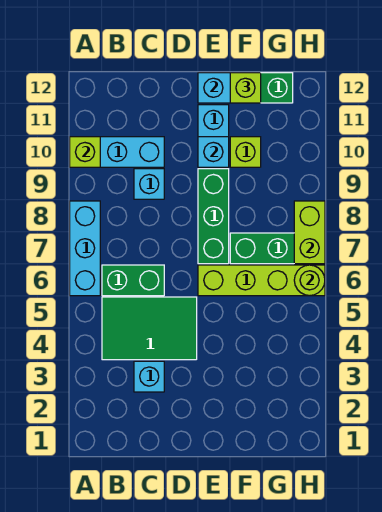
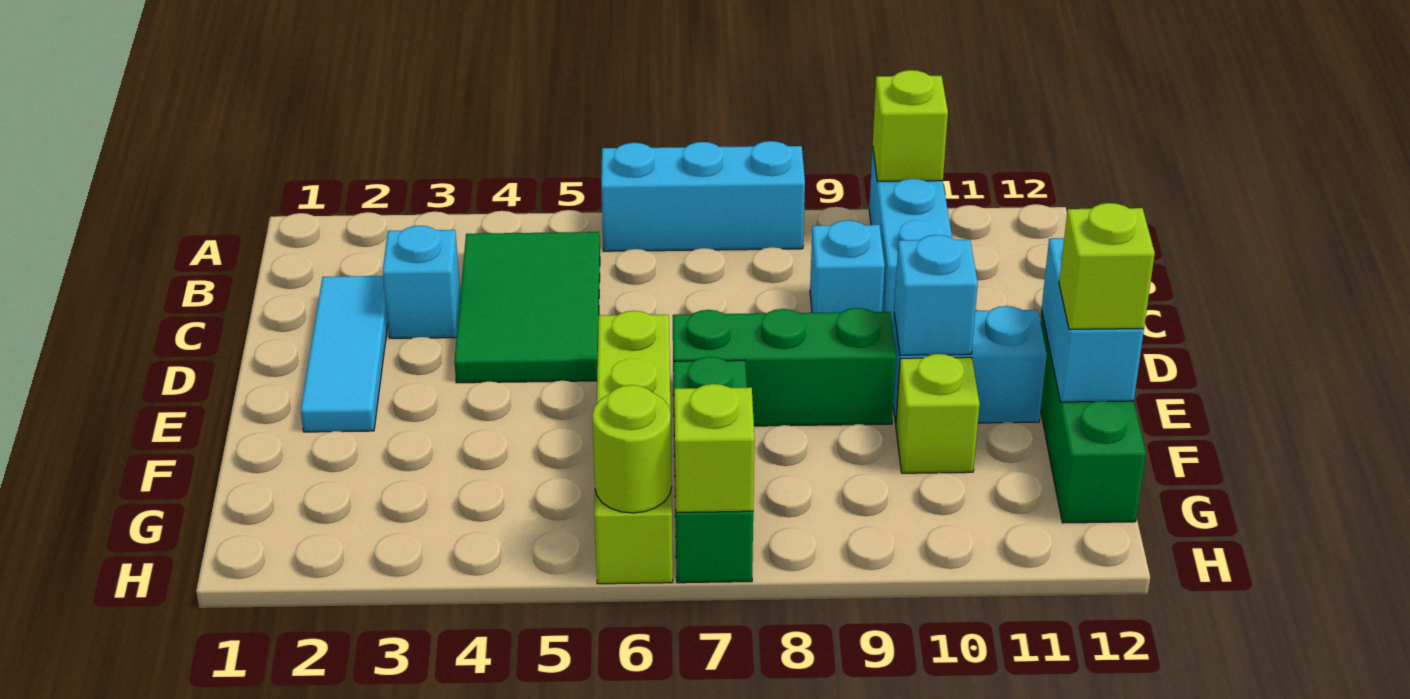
green brick B6:C6 level 1 -> none
none -> cyan tile C2:E2 level 1
lime brick H7:H8 level 2 -> lime brick H7 level 2

